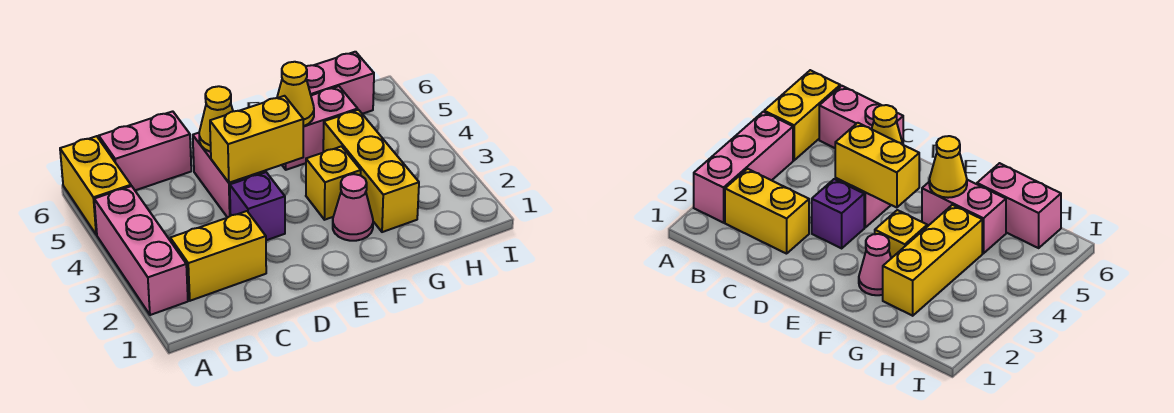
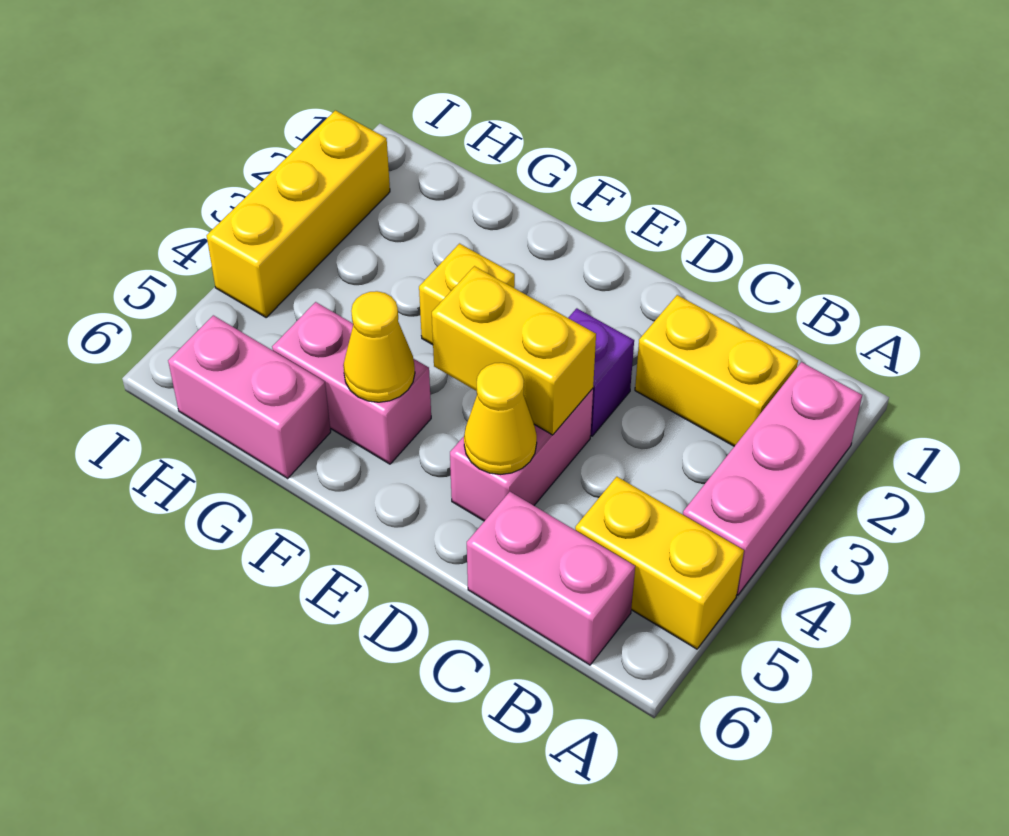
yellow brick A5:A6 level 1 -> yellow brick A5:B5 level 1
pink cone F2 level 1 -> none
yellow brick G2:G4 level 1 -> yellow brick I2:I4 level 1

